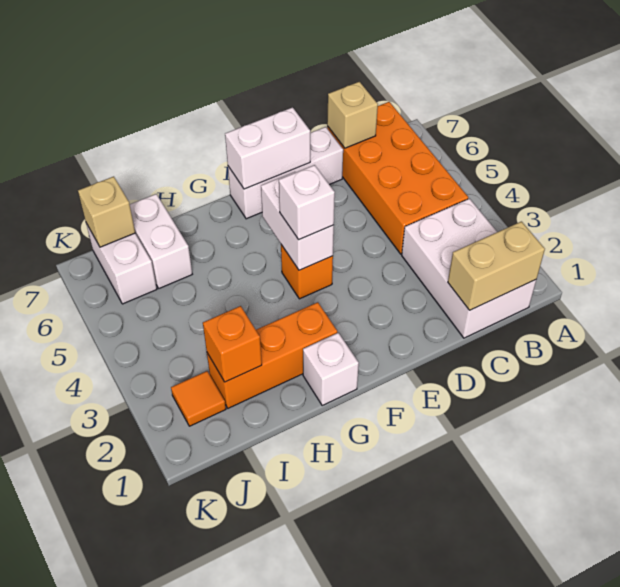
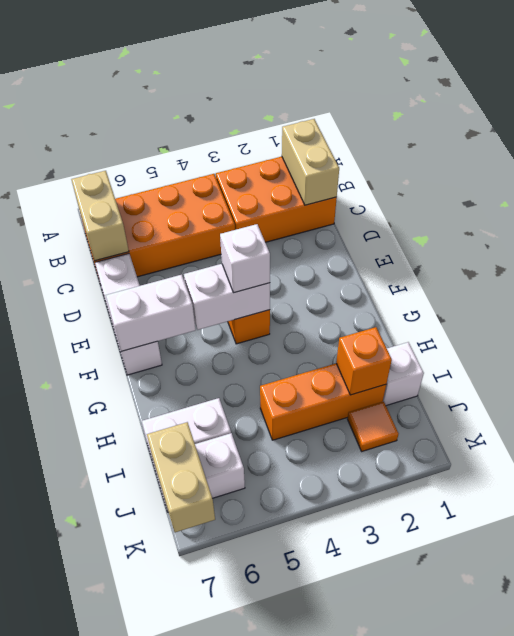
white brick B1:C3 level 1 -> orange brick B1:C3 level 1
tan brick C7 level 2 -> tan brick B7:C7 level 2
white brick E7:F7 level 2 -> white brick F6:F7 level 2
white brick G1 level 1 -> white brick I1 level 1
orange brick G2:I2 level 1 -> orange brick I2:I4 level 1
tan brick J7 level 2 -> tan brick J7:K7 level 2

